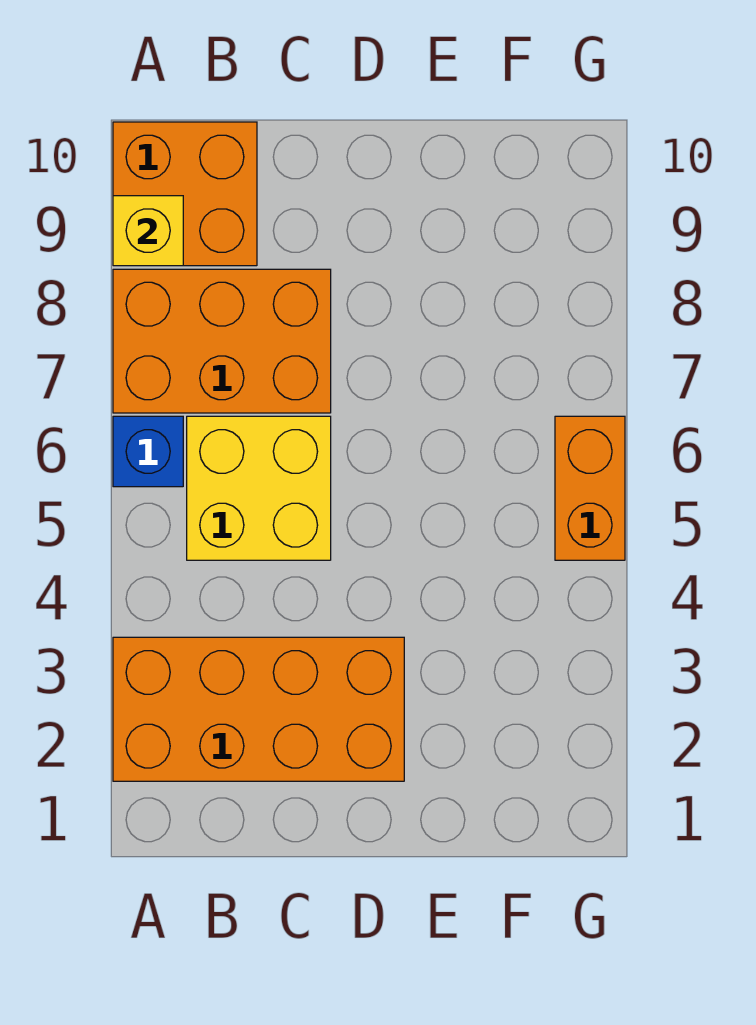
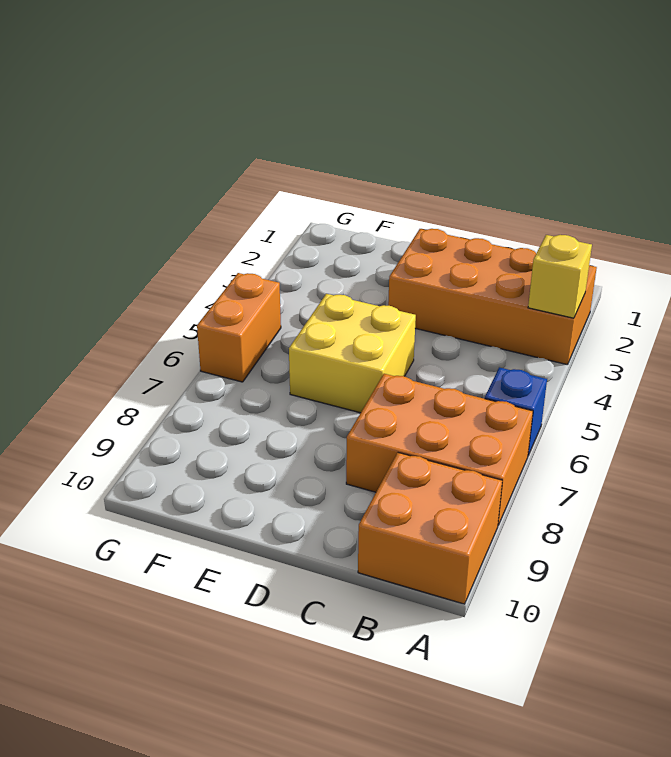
yellow brick A9 level 2 -> yellow brick A3 level 2
yellow brick B5:C6 level 1 -> yellow brick D5:E6 level 1

